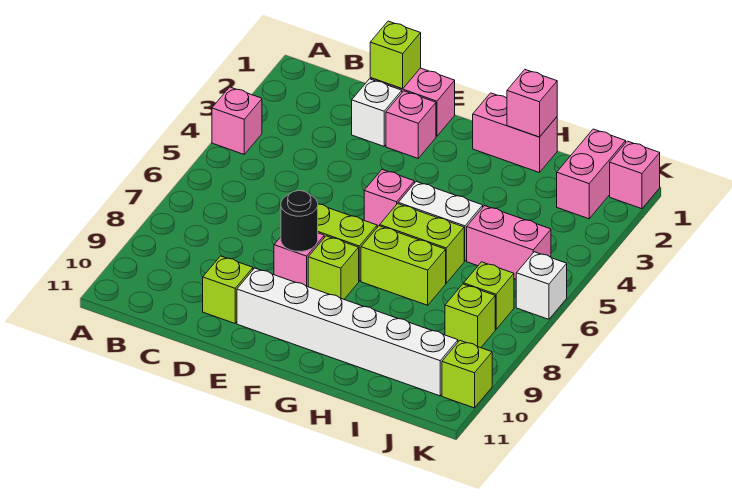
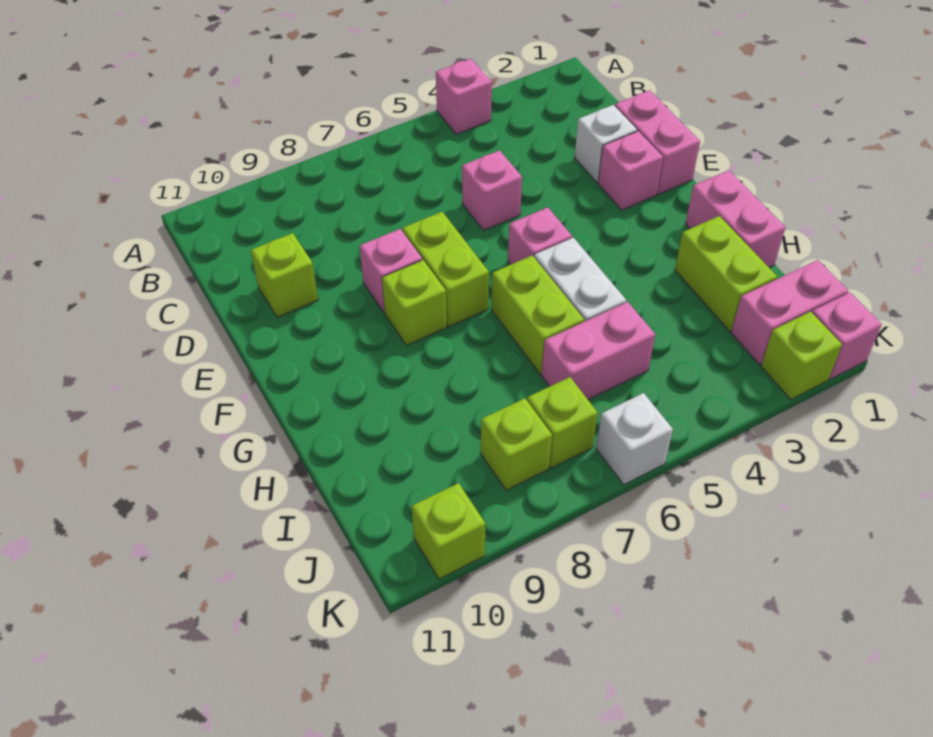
lime brick D1 level 2 -> lime brick K2 level 1
black round brick E8 level 2 -> none
white brick E10:J10 level 1 -> none
lime brick G7:H7 level 1 -> lime brick H2:I2 level 1
pink brick H1 level 2 -> pink brick D5 level 1
pink brick I5:J5 level 1 -> pink brick I5:I6 level 1

